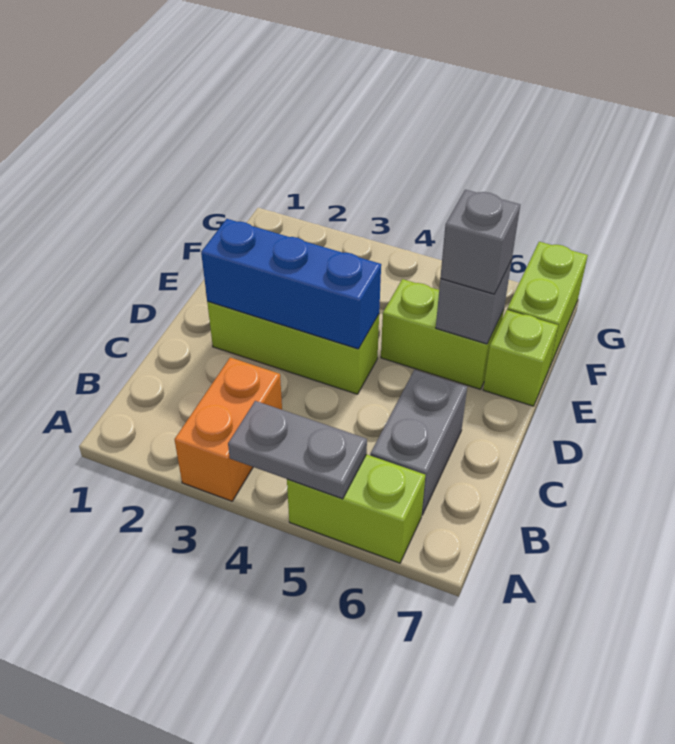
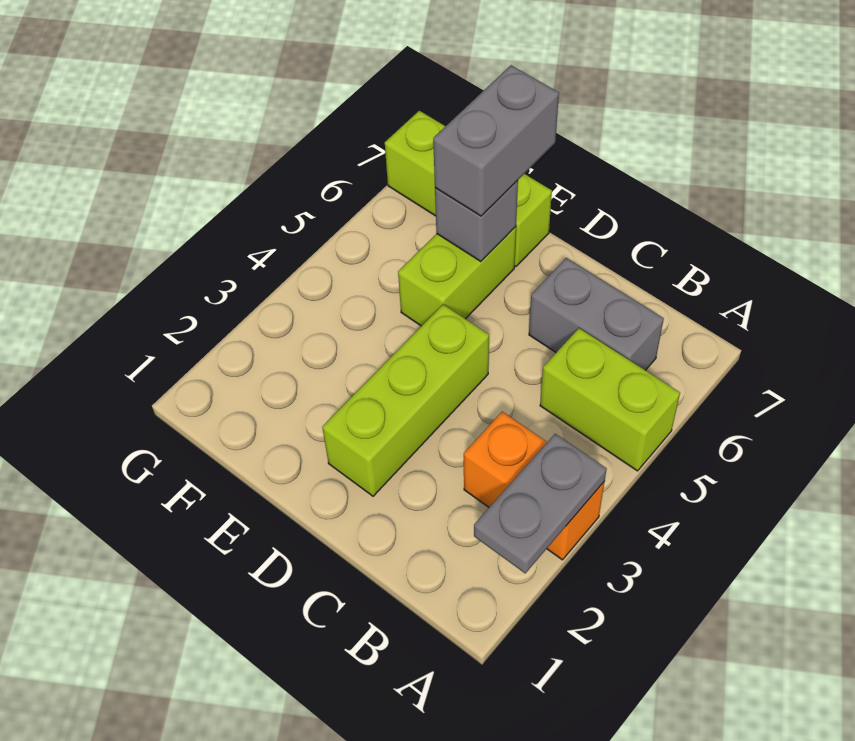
grey plate A4:A5 level 2 -> grey plate A2:A3 level 2
lime brick A5:A6 level 1 -> lime brick A5:B5 level 1
blue brick D2:D4 level 2 -> none
grey brick E6 level 3 -> grey brick E6:E7 level 3

